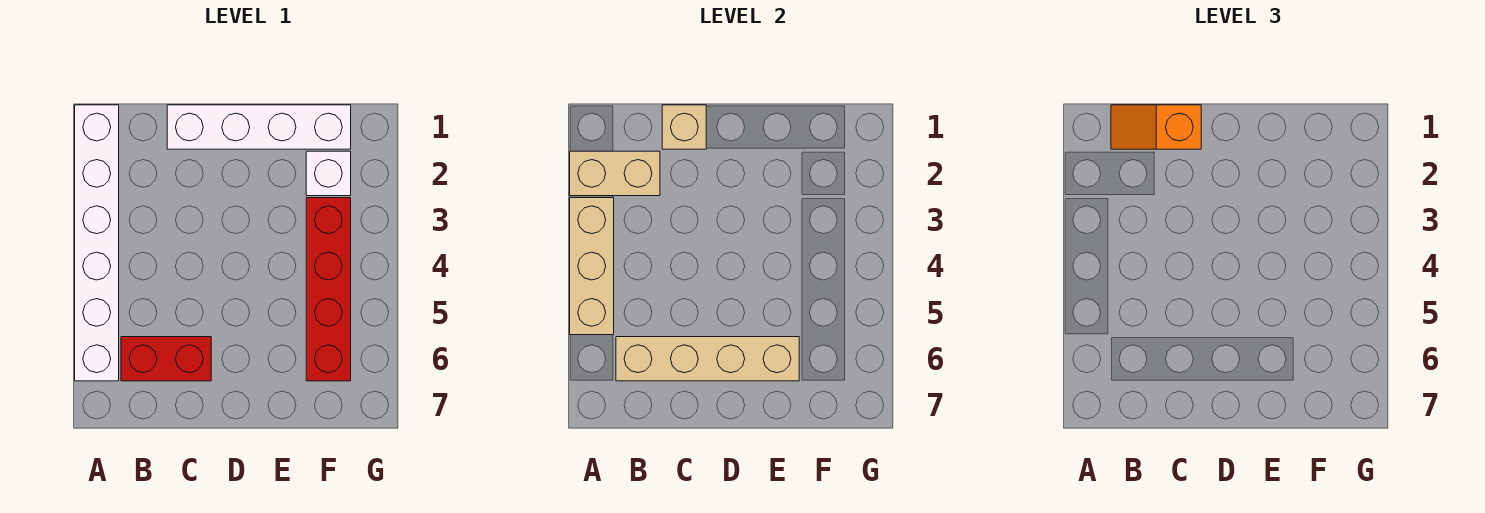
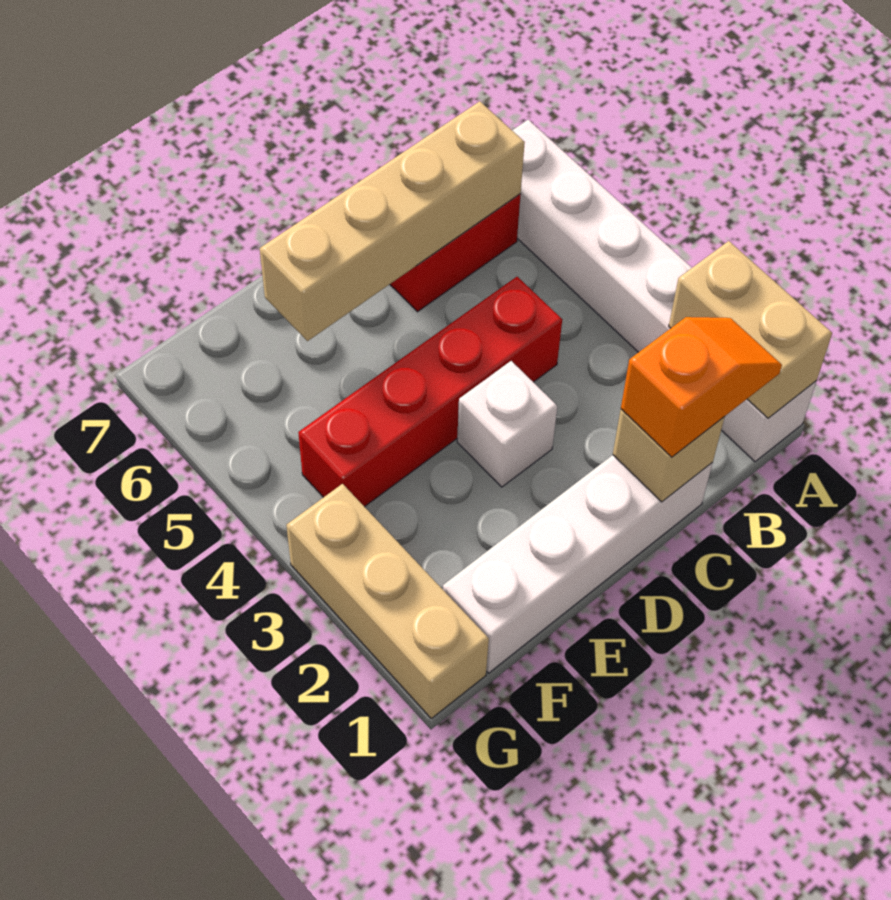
tan brick A2:B2 level 2 -> tan brick A1:A2 level 2
tan brick A3:A5 level 2 -> tan brick G1:G3 level 1
white brick F2 level 1 -> white brick D3 level 1
red brick F3:F6 level 1 -> red brick C4:F4 level 1

